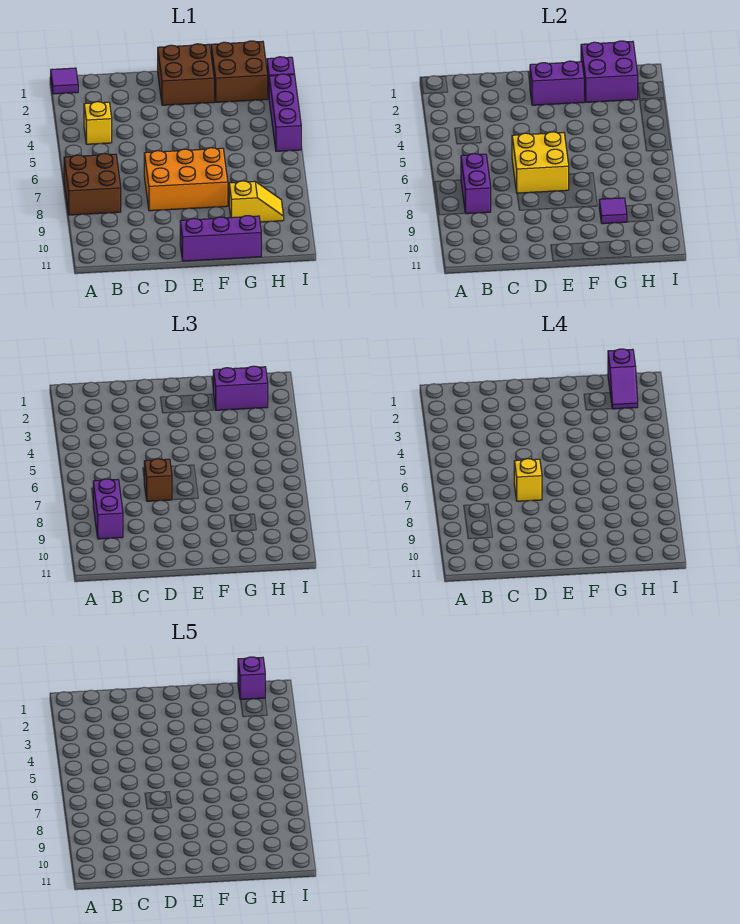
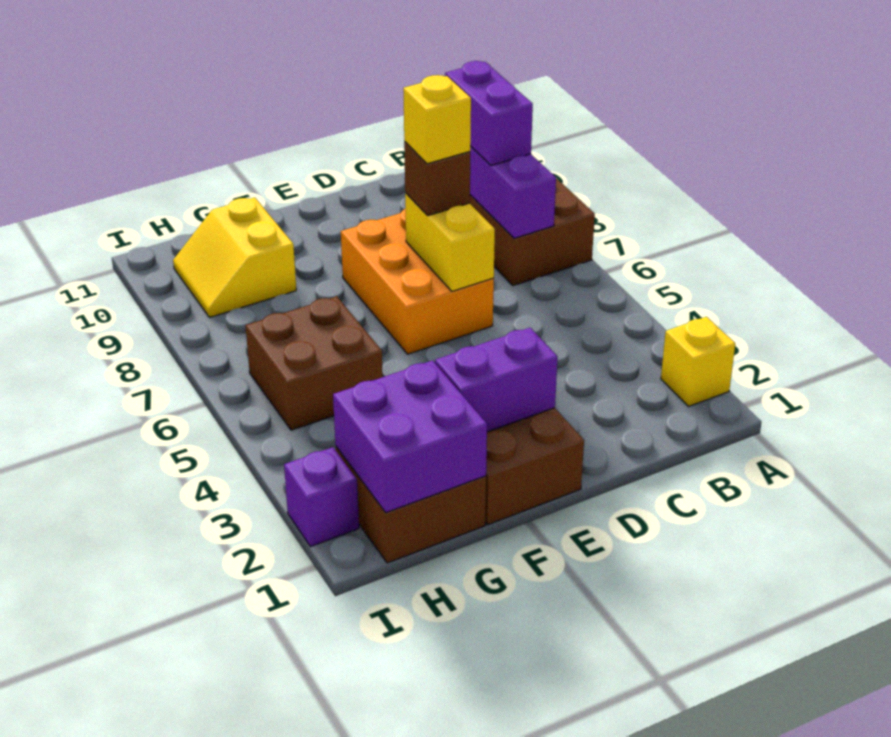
purple tile A1 level 1 -> none
yellow brick B4 level 1 -> yellow brick A2 level 1
yellow brick D6:E7 level 2 -> yellow brick D6:D7 level 2
orange brick D7:F8 level 1 -> orange brick D6:E8 level 1
purple brick E11:G11 level 1 -> none
purple brick G2:H2 level 3 -> none
none -> brown brick G5:H6 level 1
yellow slope G9:H9 level 1 top G -> yellow slope G9:H10 level 1 top G
purple tile G9 level 2 -> none
purple slope H1:H2 level 4 top 1 -> none
purple brick H1 level 5 -> none
purple brick I3:I5 level 1 -> none

